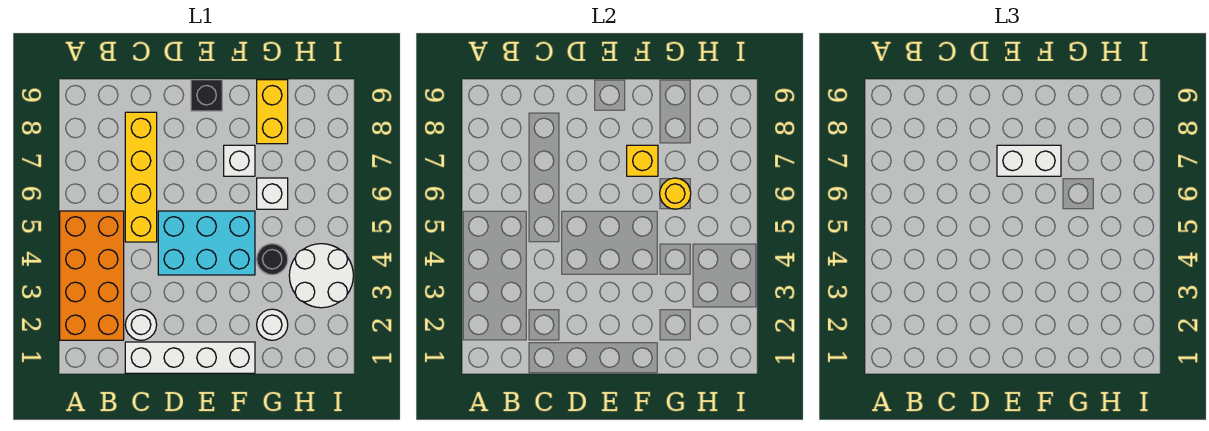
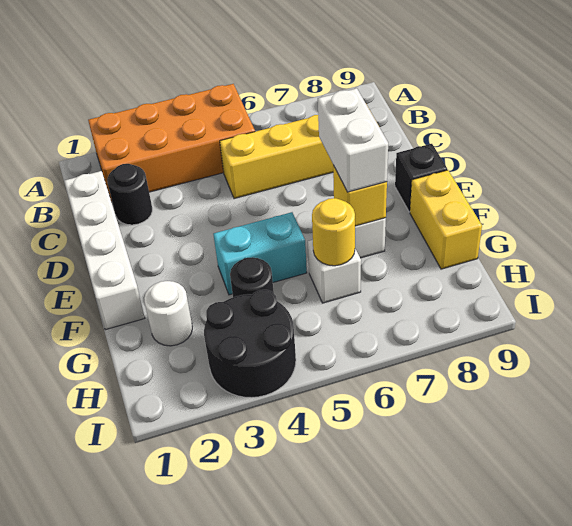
white round brick C2 level 1 -> black round brick C2 level 1
cyan brick D4:F5 level 1 -> cyan brick F4:F5 level 1
yellow brick G8:G9 level 1 -> yellow brick F9:G9 level 1
white round brick H3:I4 level 1 -> black round brick H3:I4 level 1

